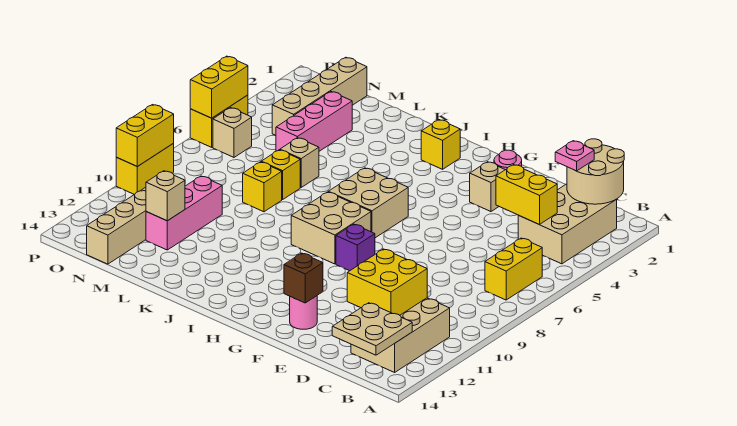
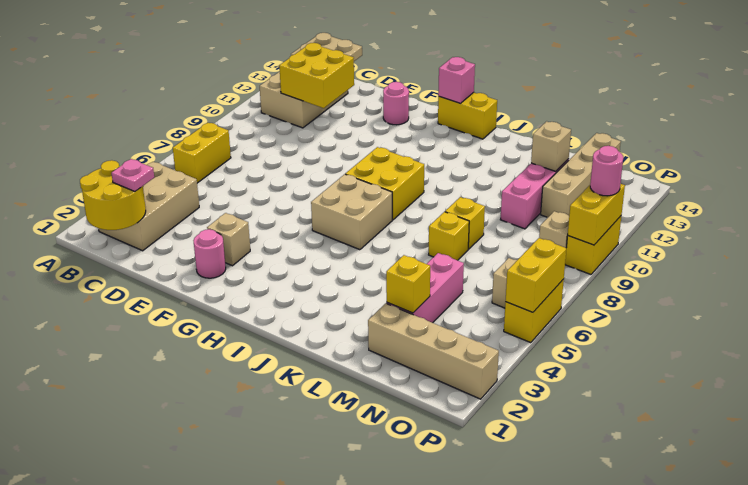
tan round brick B1:C2 level 2 -> yellow round brick B1:C2 level 2
yellow brick C4:D4 level 2 -> yellow brick H14:I14 level 1
brown brick F13 level 2 -> none
purple brick G9 level 1 -> none
tan brick H8:I9 level 1 -> yellow brick H8:I9 level 1
none -> pink brick H14 level 2
yellow brick I2 level 1 -> yellow brick M3 level 2
tan brick L6 level 1 -> tan brick O9 level 1
tan brick N1:N4 level 1 -> tan brick M2:P2 level 1
none -> pink round brick P10 level 3

